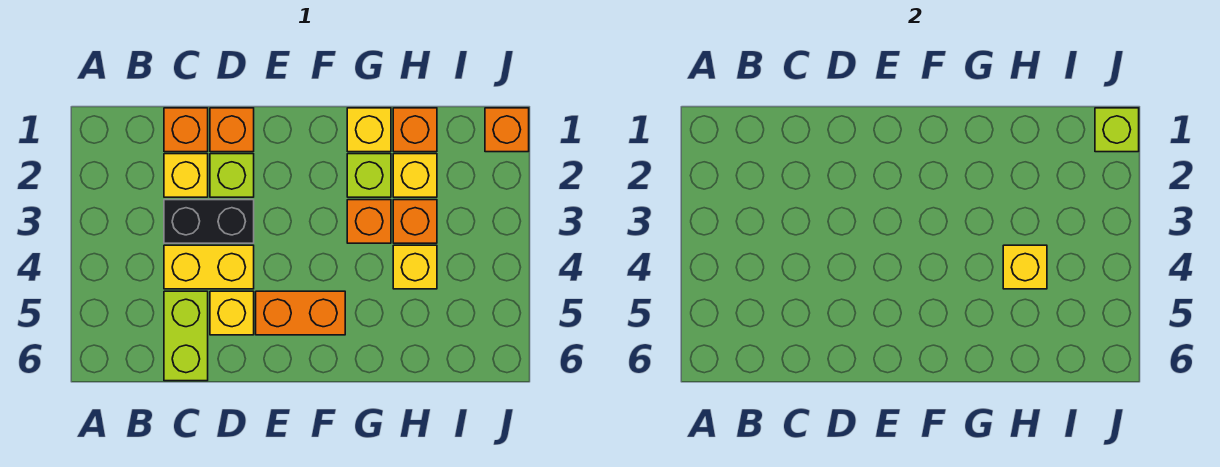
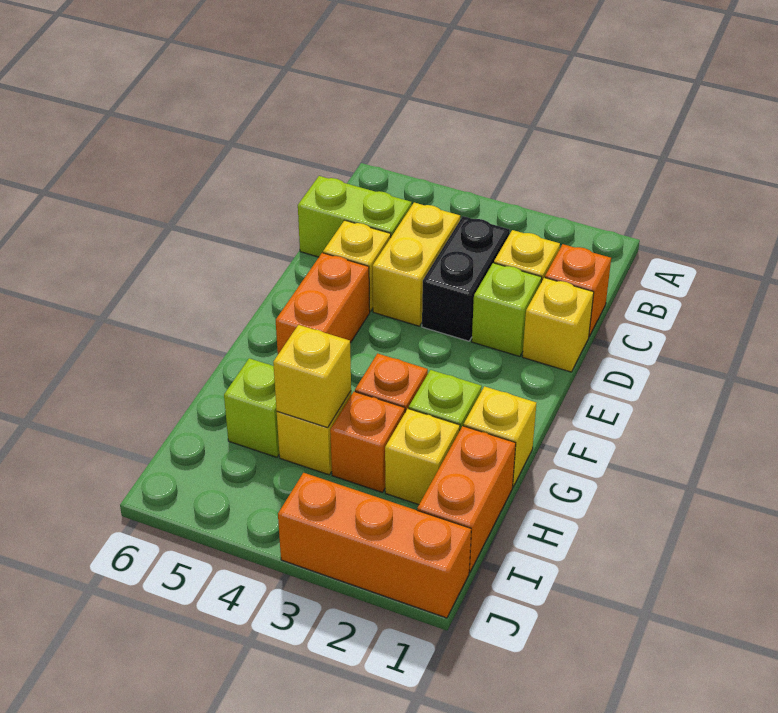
orange brick D1 level 1 -> yellow brick D1 level 1
orange brick H1 level 1 -> orange brick H1:I1 level 1
orange brick J1 level 1 -> orange brick J1:J3 level 1
lime brick J1 level 2 -> lime brick H5 level 1

